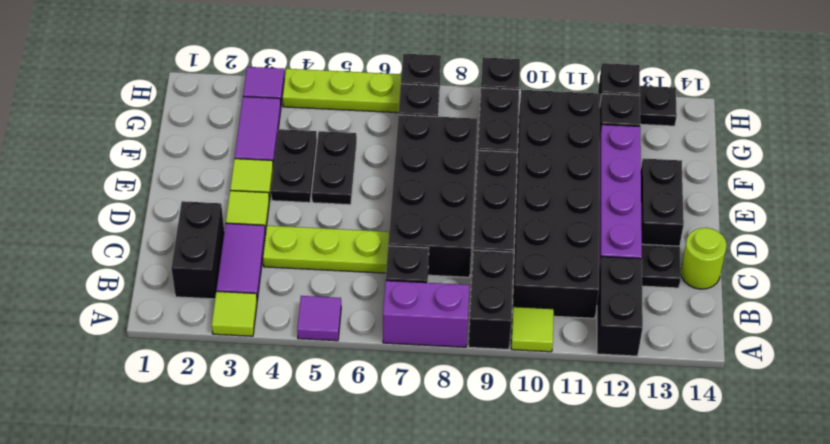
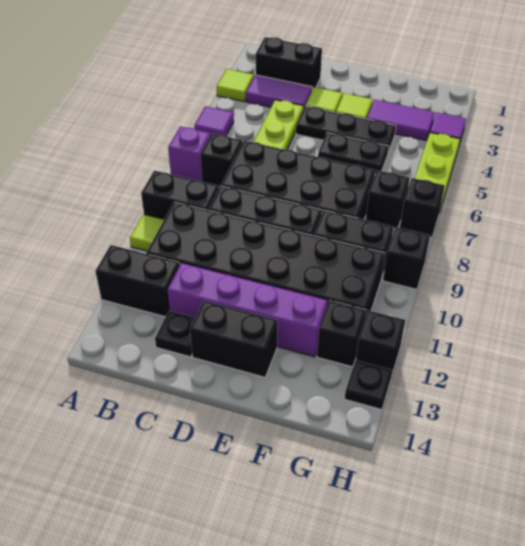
purple brick A7:A8 level 1 -> purple brick A7 level 1
lime round brick C14 level 1 -> none
black plate E4:F4 level 1 -> black plate D4:F4 level 1

